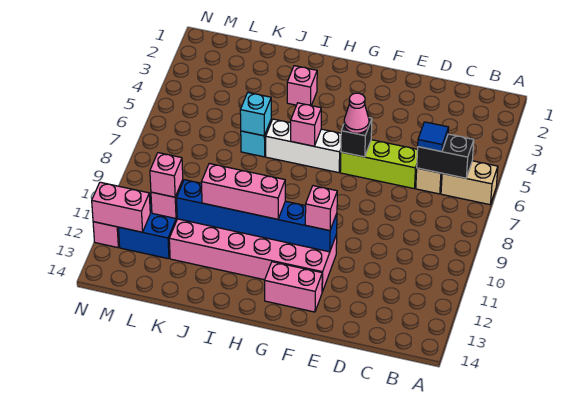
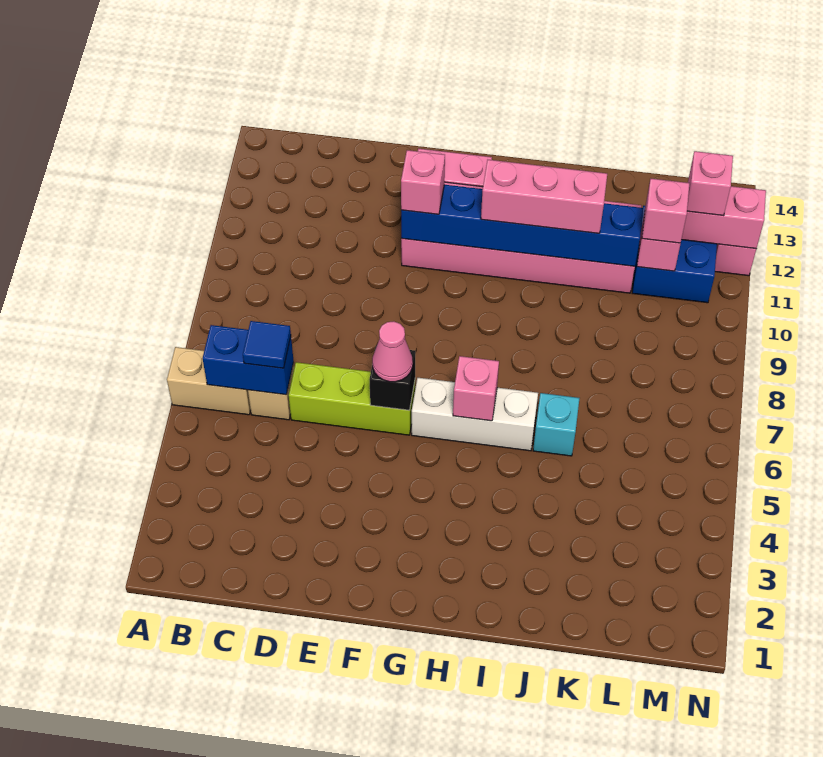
black brick B6:C6 level 2 -> blue brick B6:C6 level 2
pink brick I3 level 1 -> pink brick M12 level 3
cyan brick J6 level 2 -> none

